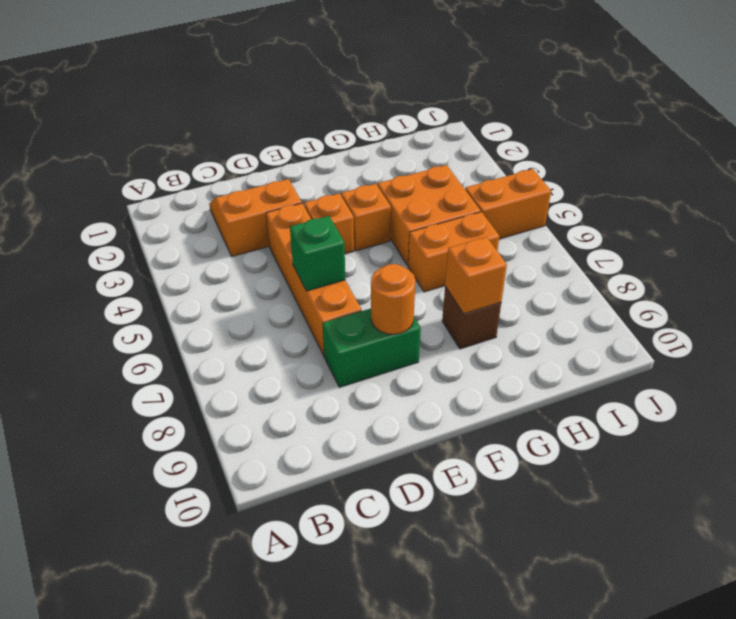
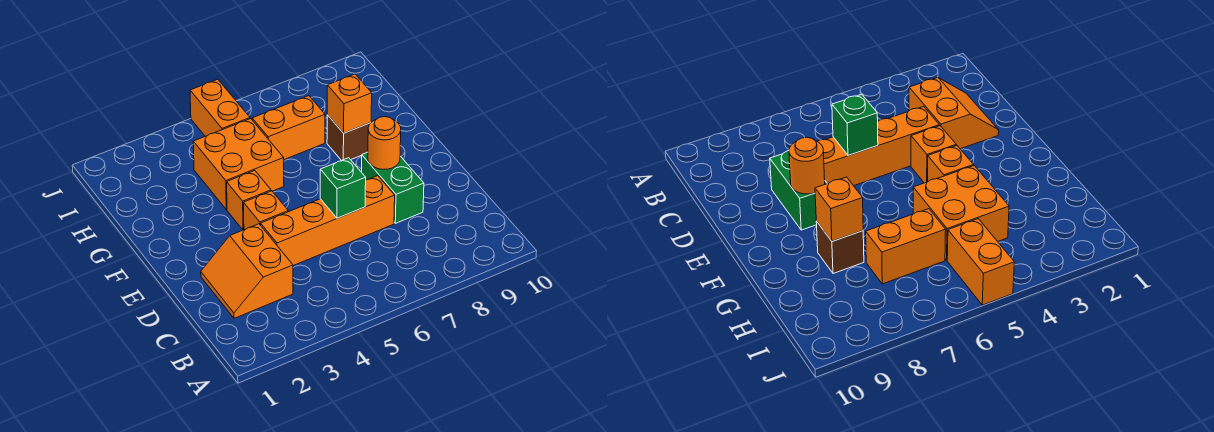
orange brick G6:H6 level 1 -> orange brick H6:H7 level 1

